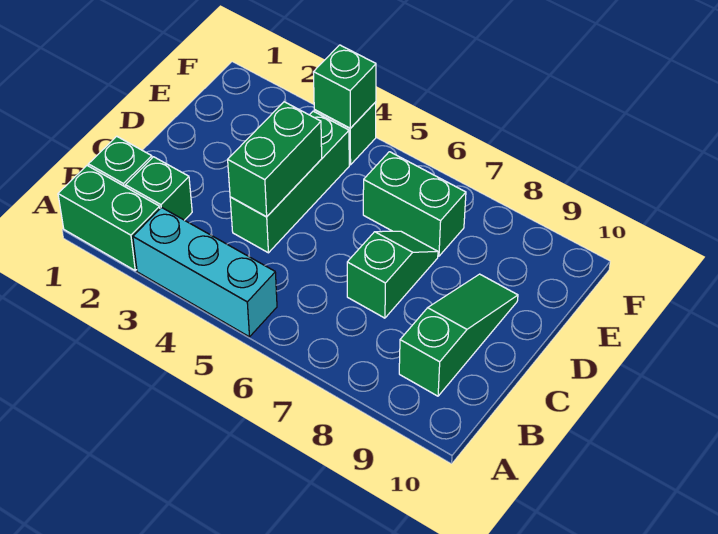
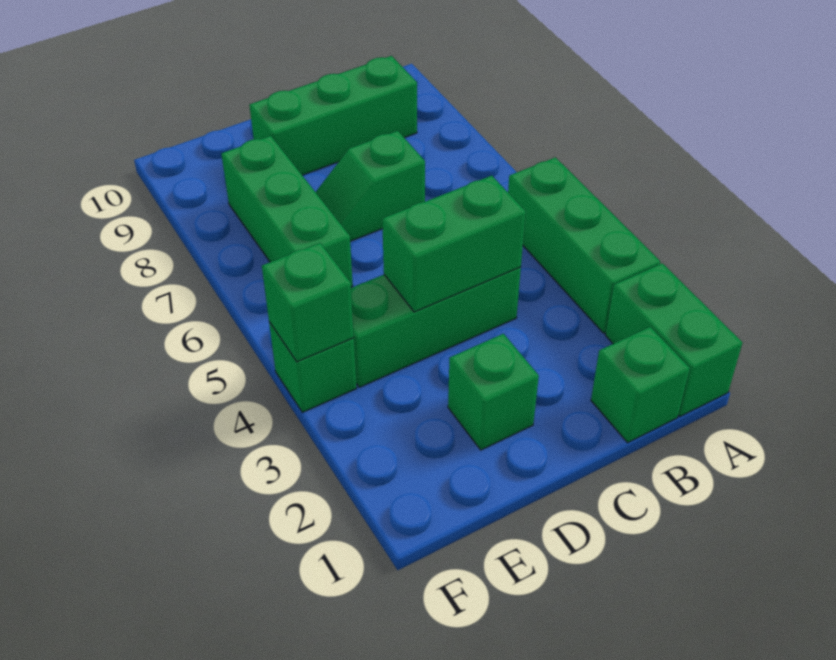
cyan brick A3:A5 level 1 -> green brick A3:A5 level 1
green brick B2 level 1 -> green brick D2 level 1
green slope B9:D9 level 1 top B -> green brick B9:D9 level 1
green brick E6:E7 level 1 -> green brick E6:E8 level 1

